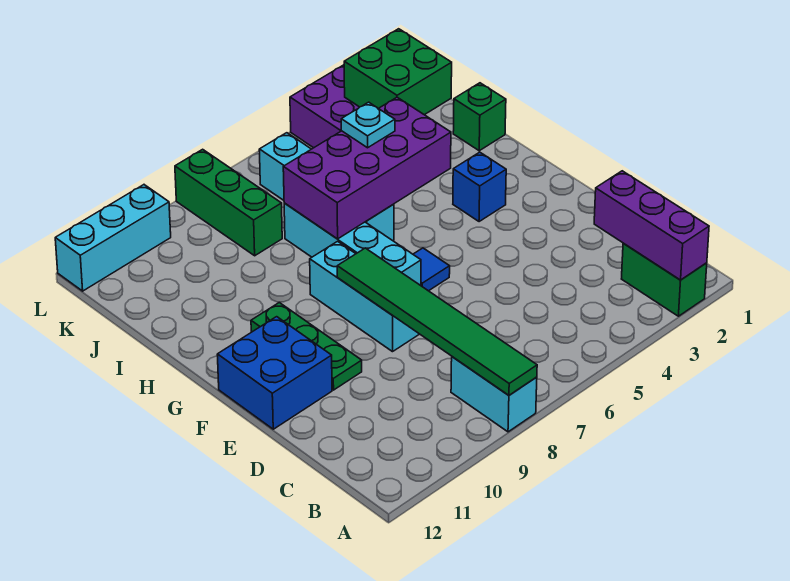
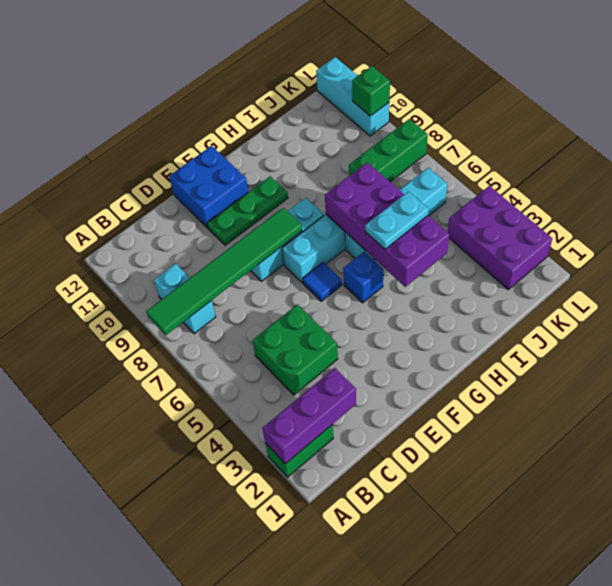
cyan brick A8:B8 level 1 -> cyan brick B8:B9 level 1
blue brick G3 level 1 -> blue brick G5 level 1
green brick I1 level 1 -> green brick L10 level 2
cyan plate I5 level 3 -> cyan plate H5:I5 level 3
green brick J2:K3 level 2 -> green brick C4:D5 level 1

